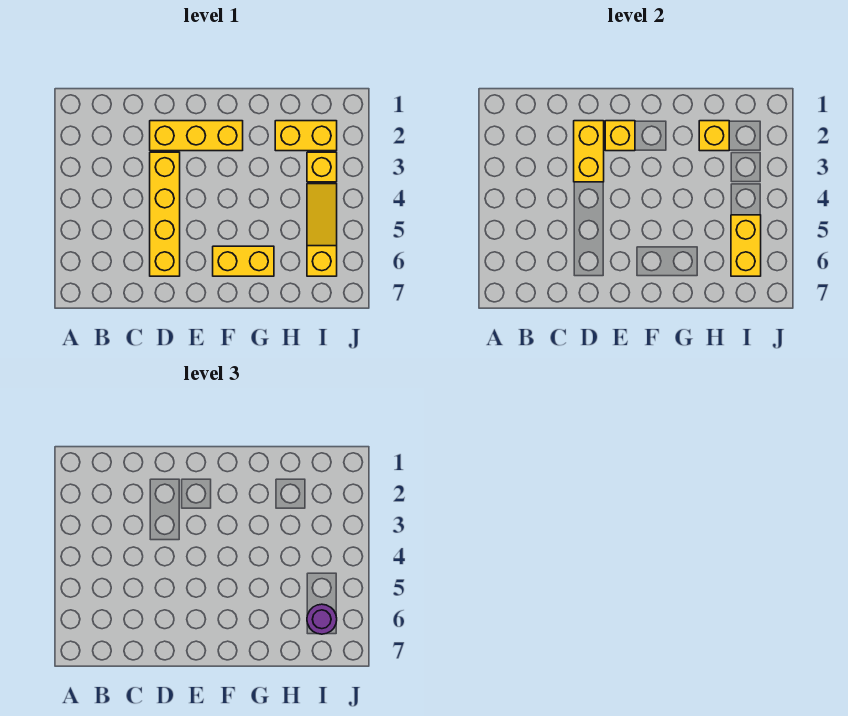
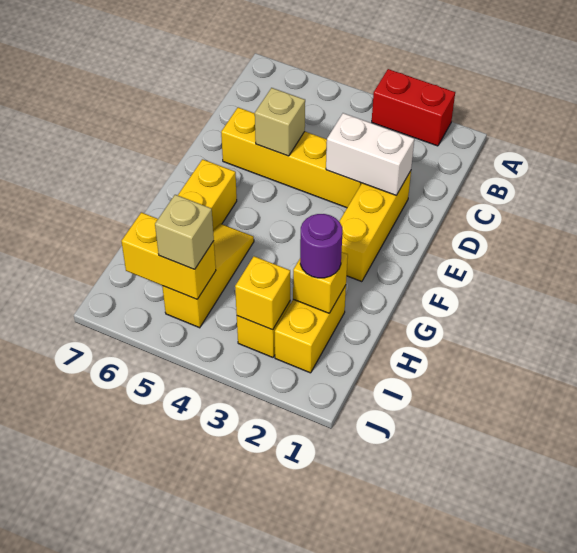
none -> red brick A2:A3 level 1
yellow brick D2:D3 level 2 -> white brick D2:D3 level 2
none -> tan brick D5 level 2
yellow brick E2 level 2 -> yellow brick I3 level 2
yellow slope I4:I6 level 1 top 6 -> yellow slope G5:I5 level 1 top I
none -> tan brick I5 level 3
purple round brick I6 level 3 -> purple round brick H2 level 3

